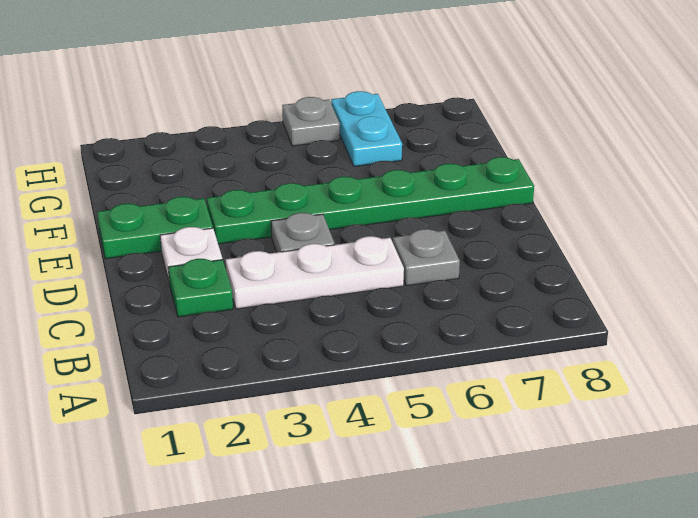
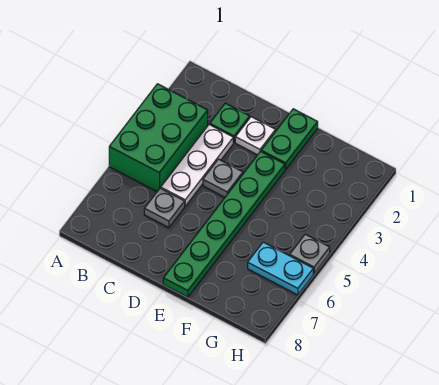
none -> green brick A3:B5 level 1

